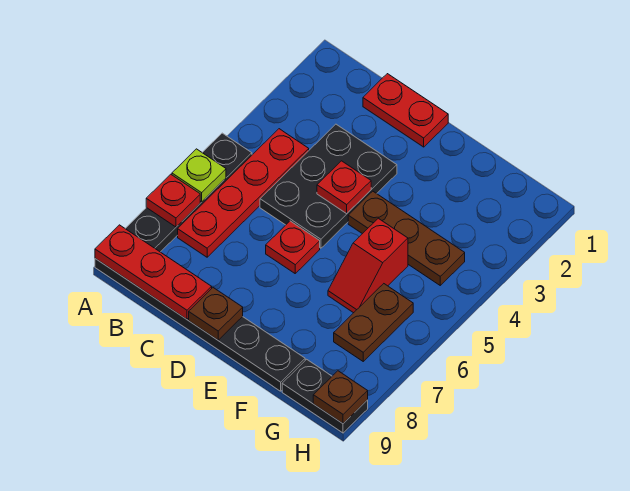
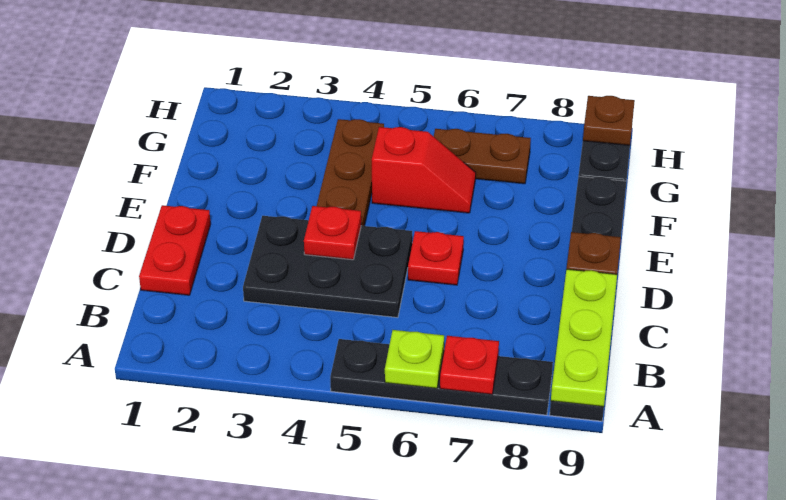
red plate A9:C9 level 2 -> lime plate A9:C9 level 2
red plate B4:B7 level 1 -> none

